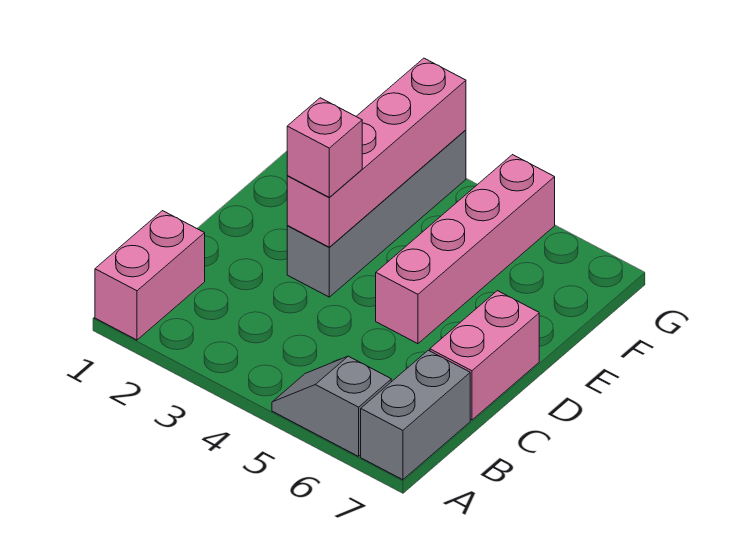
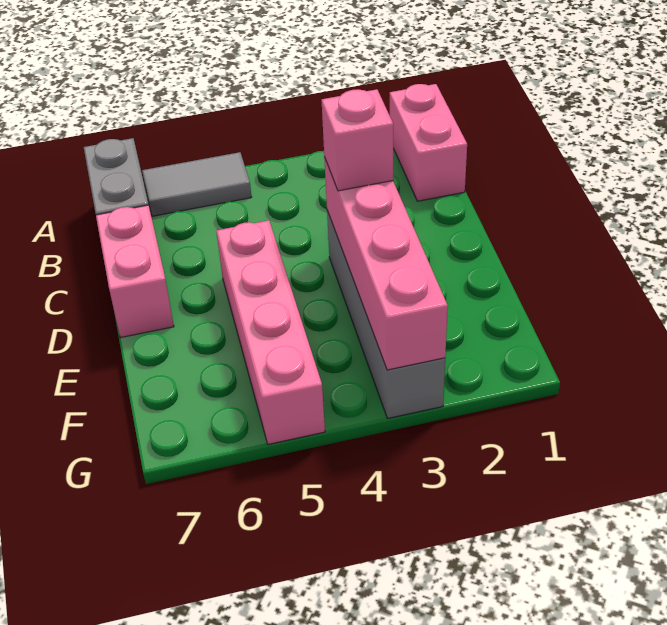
grey slope A5:A6 level 1 top 6 -> grey tile A5:A6 level 1

